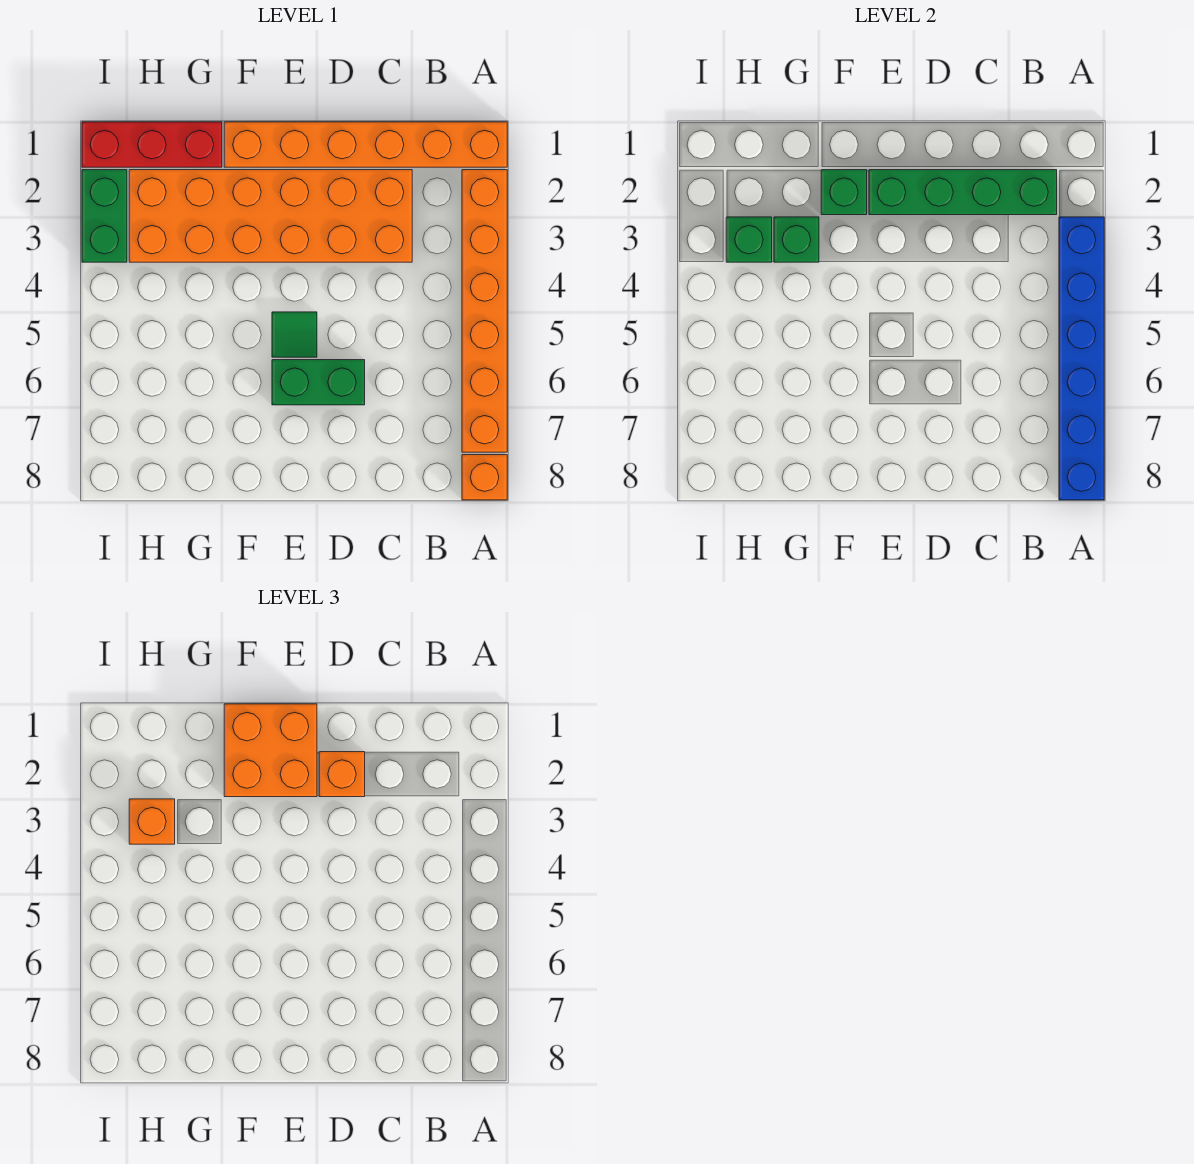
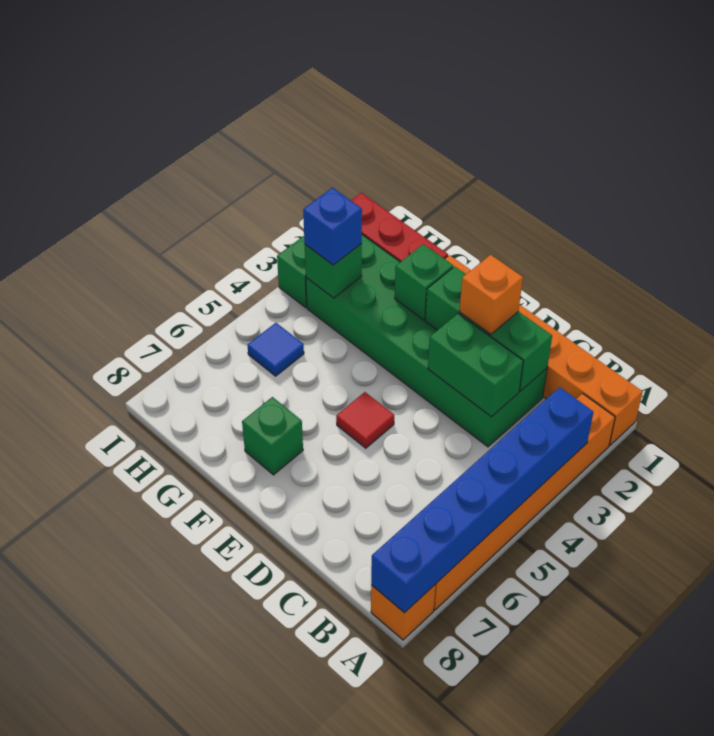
green brick B2:E2 level 2 -> green brick C2:E2 level 2
orange brick C2:H3 level 1 -> green brick C2:H3 level 1
green brick D6:E6 level 1 -> green brick C3:D3 level 2
orange brick E1:F2 level 3 -> none
green tile E5 level 1 -> red tile E5 level 1
green brick G3 level 2 -> green brick F7 level 1
orange brick H3 level 3 -> blue brick H3 level 3
none -> blue tile H5 level 1

